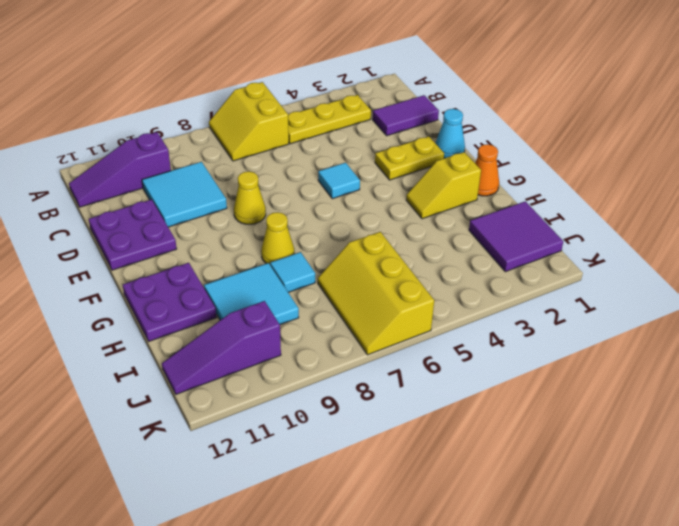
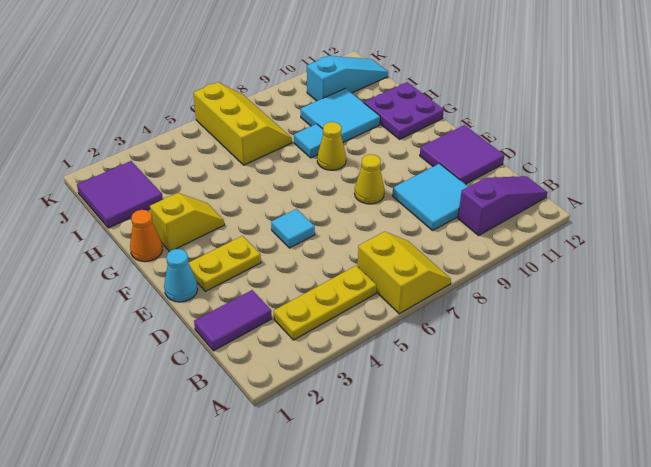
purple plate D11:E12 level 1 -> purple tile D11:E12 level 1
purple slope J10:J12 level 1 top 10 -> cyan slope J10:J12 level 1 top 10

